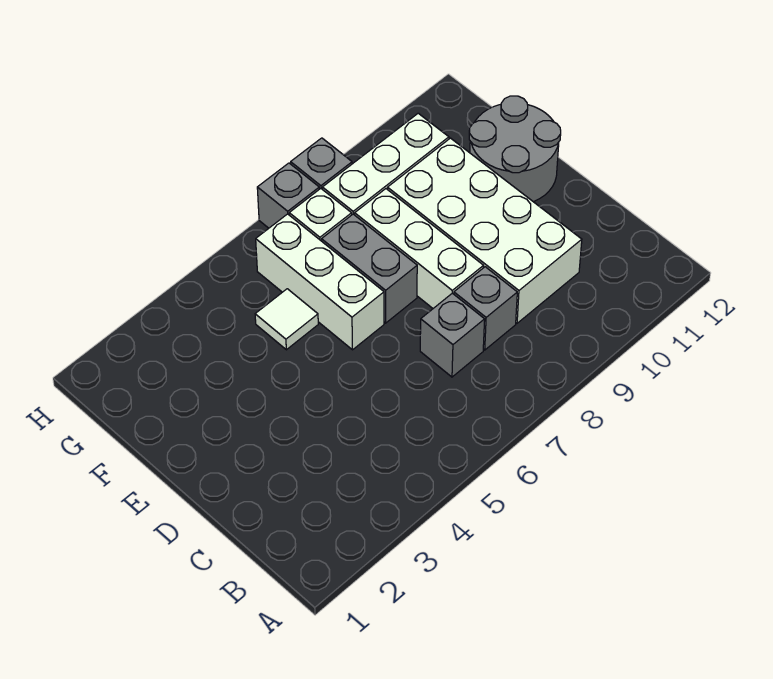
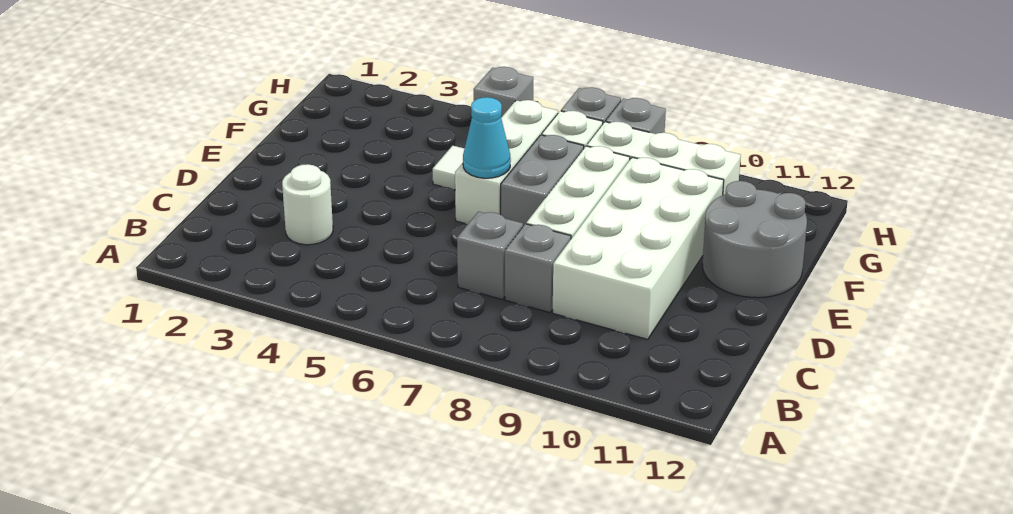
none -> white round brick C3 level 1
none -> cyan cone E6 level 2
none -> grey brick H5 level 1

